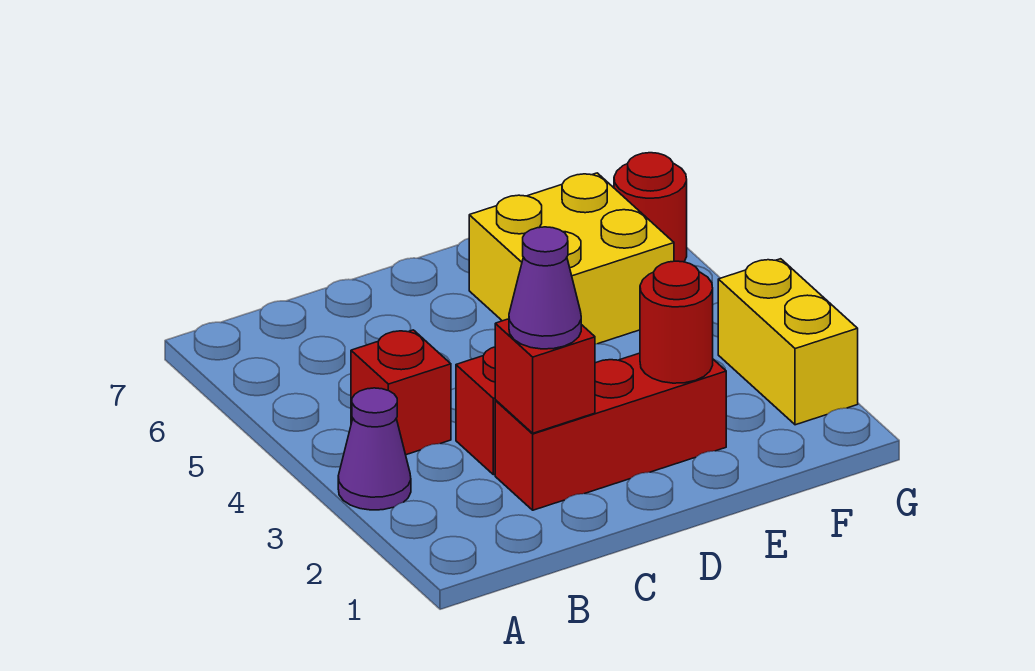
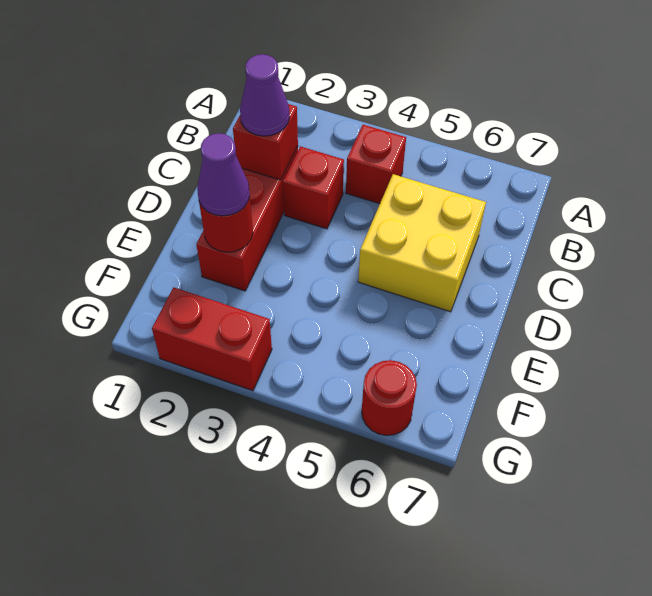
purple cone A3 level 1 -> purple cone E2 level 3
yellow brick E5:F6 level 1 -> yellow brick C5:D6 level 1
yellow brick G2:G3 level 1 -> red brick G2:G3 level 1

